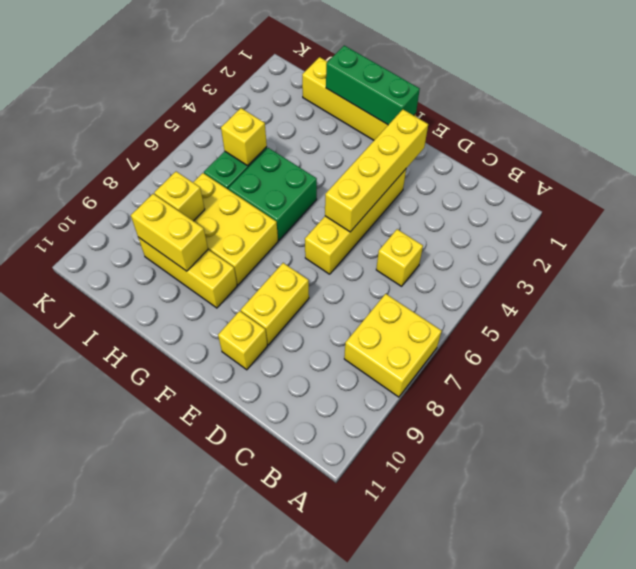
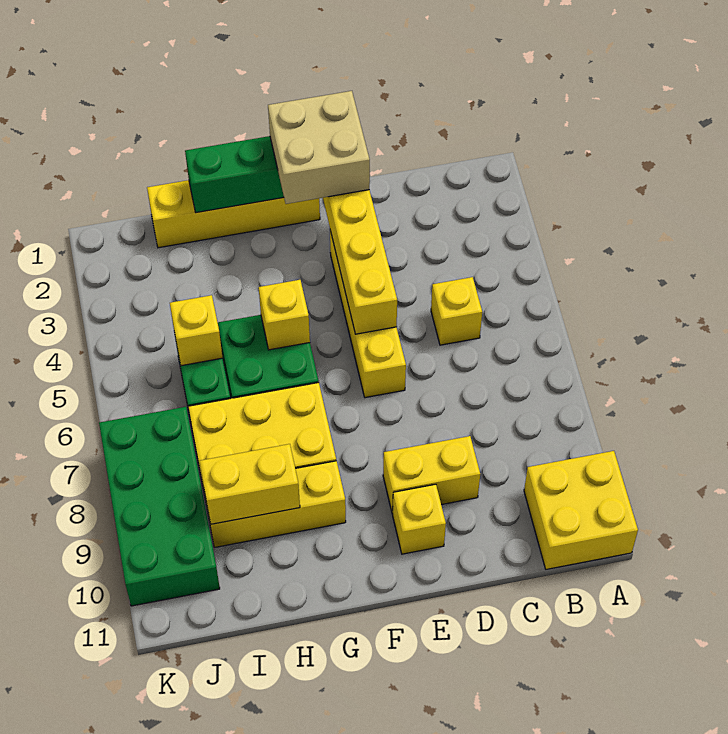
yellow brick A7:B8 level 1 -> yellow brick A10:B11 level 1
none -> tan brick E1:F2 level 3
yellow brick E8:E9 level 1 -> yellow brick D9:E9 level 1
yellow brick I8 level 2 -> yellow brick G5 level 2
none -> green brick J7:K10 level 1

